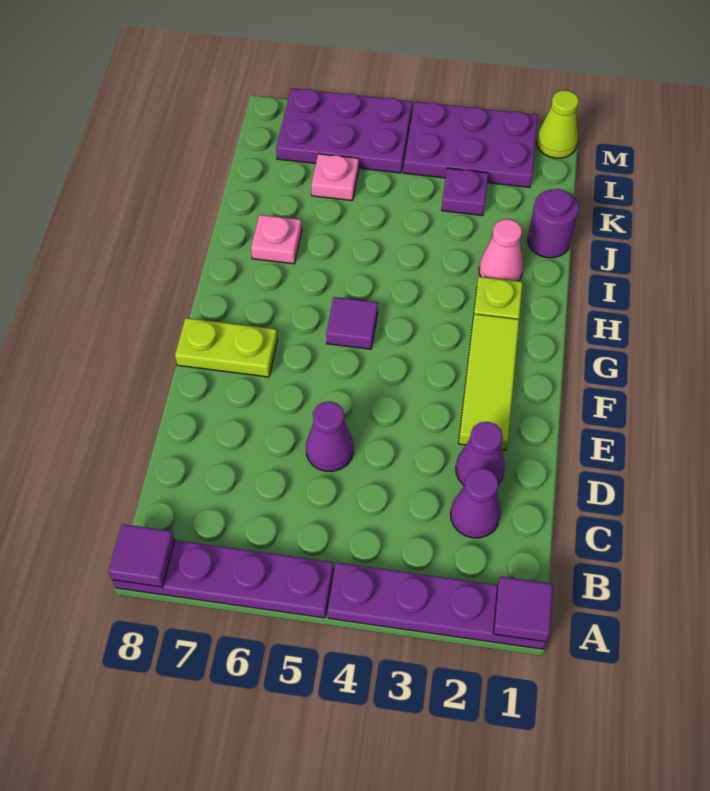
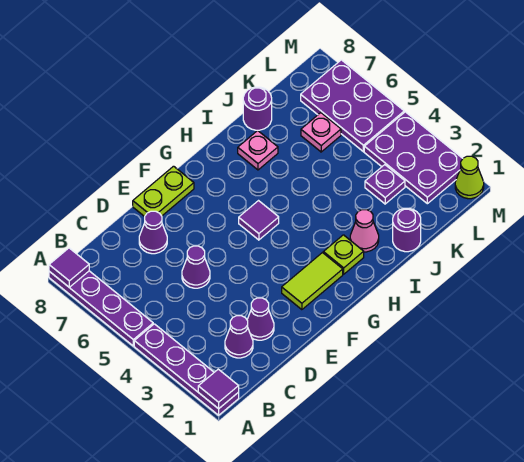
none -> purple cone D7 level 1
lime tile E2:G2 level 1 -> lime tile F2:G2 level 1
lime plate F7:F8 level 1 -> lime plate E8:F8 level 1
none -> purple round brick J8 level 1

